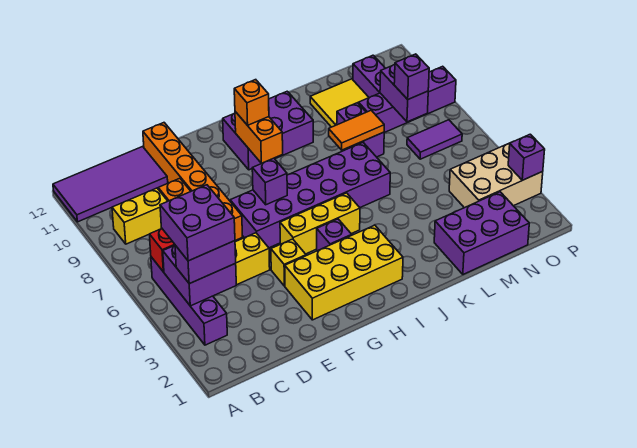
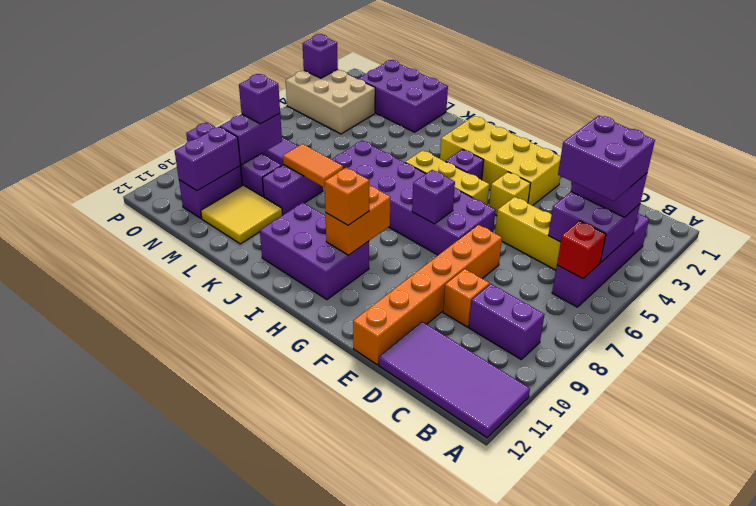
yellow brick B9:C9 level 1 -> purple brick B9:C9 level 1
none -> purple brick N10:N11 level 2

